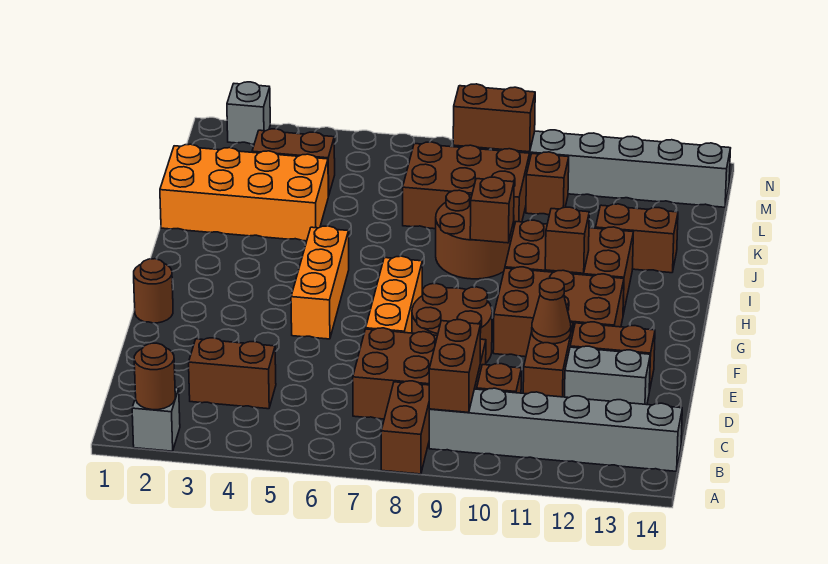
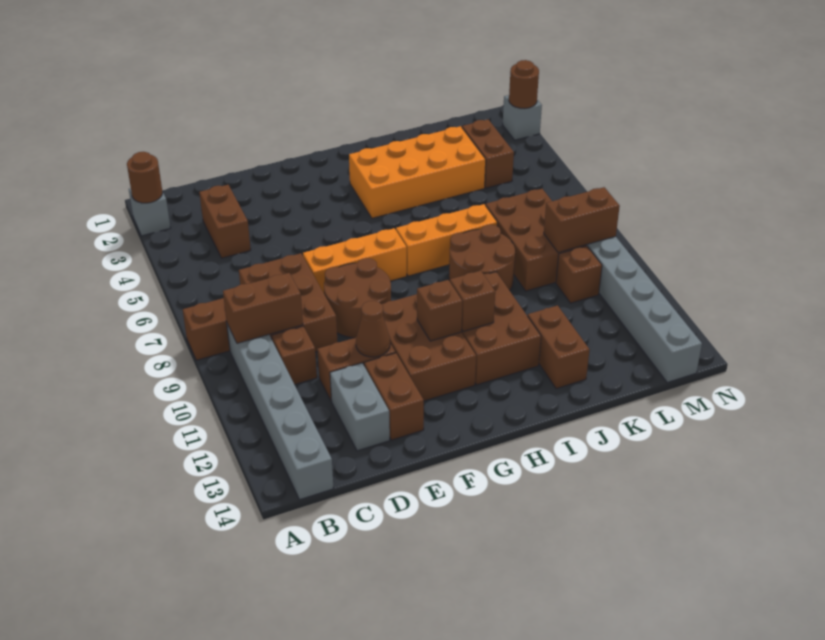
brown round brick F1 level 1 -> brown round brick N2 level 2
orange brick F5:H5 level 1 -> orange brick H7:J7 level 1
brown brick I9 level 2 -> brown brick G11 level 2
orange brick J1:K4 level 1 -> orange brick H3:K4 level 1
brown brick M8:M9 level 2 -> brown brick L9:M9 level 2

